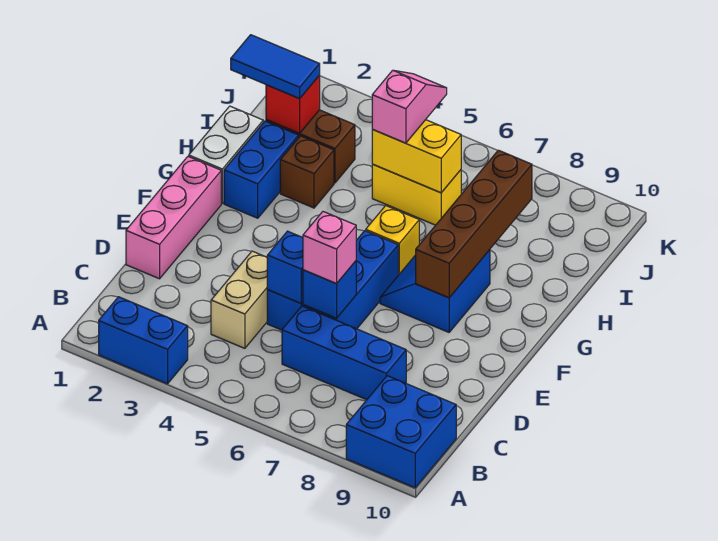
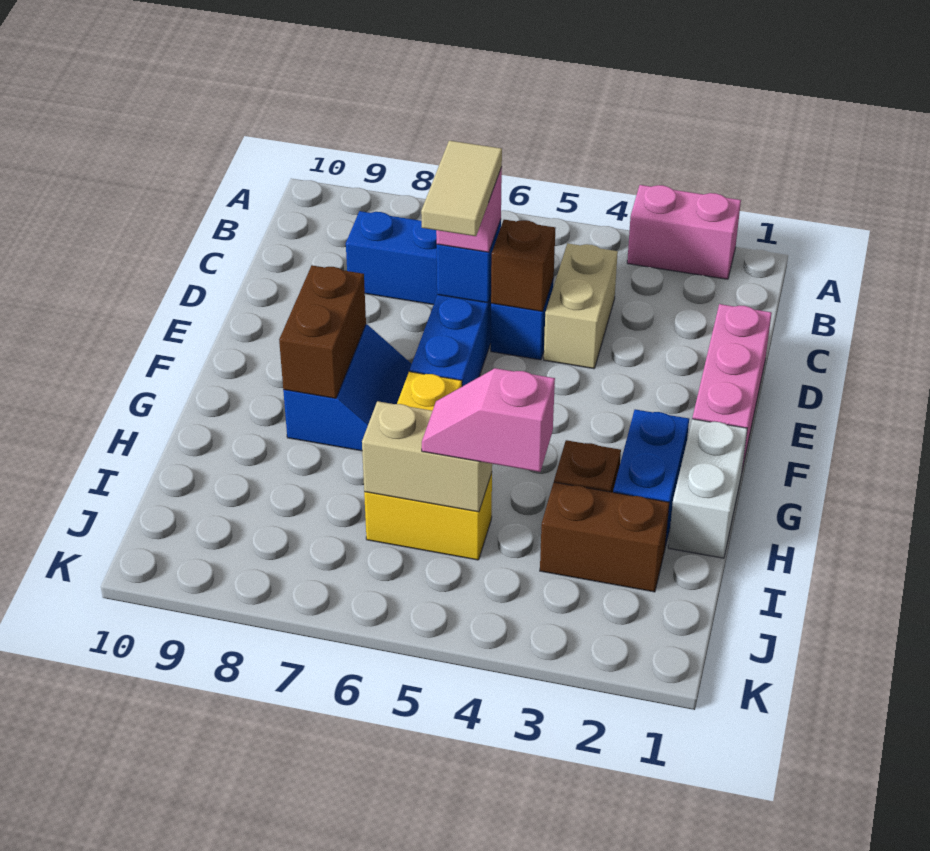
blue brick A2:A3 level 1 -> pink brick A2:A3 level 1
blue brick A9:B10 level 1 -> none
blue brick D5 level 2 -> brown brick D5 level 2
none -> tan tile D6:E6 level 4
brown brick F8:I8 level 2 -> brown brick F8:G8 level 2
blue tile I1:I2 level 3 -> none
red brick I2 level 2 -> none
yellow brick I5:I6 level 2 -> tan brick I5:I6 level 2
pink slope I5:J5 level 3 top I -> pink slope I4:I5 level 3 top 4

